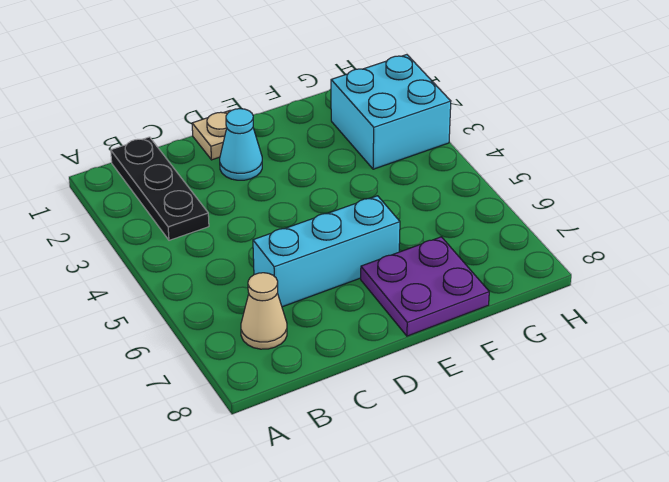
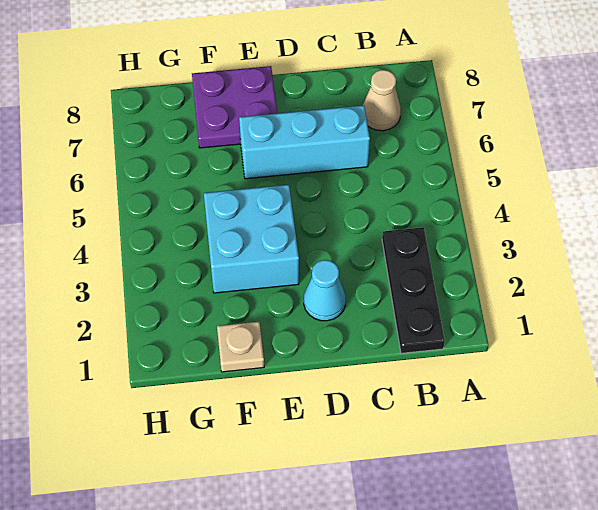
tan plate D1 level 1 -> tan plate F1 level 1
cyan brick G2:H3 level 1 -> cyan brick E3:F4 level 1

